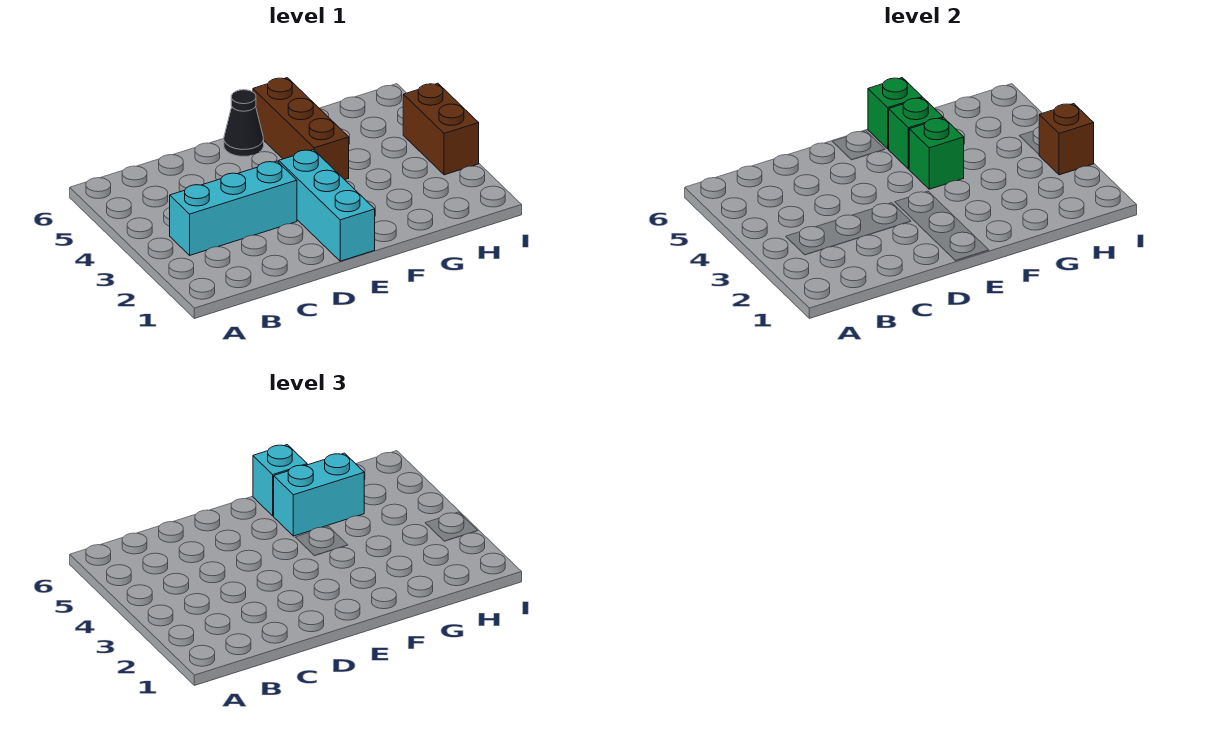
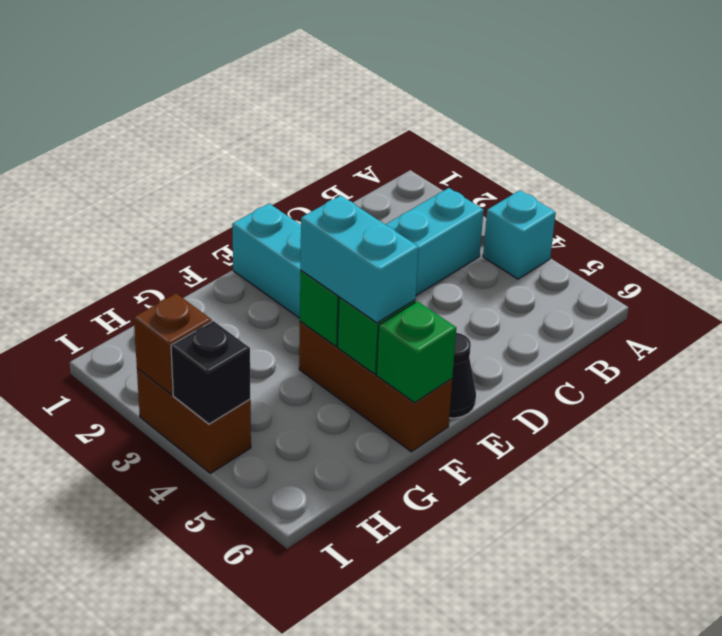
cyan brick F5:G5 level 3 -> cyan brick F4:F5 level 3
cyan brick F6 level 3 -> cyan brick A4 level 1
none -> black brick I4 level 2

